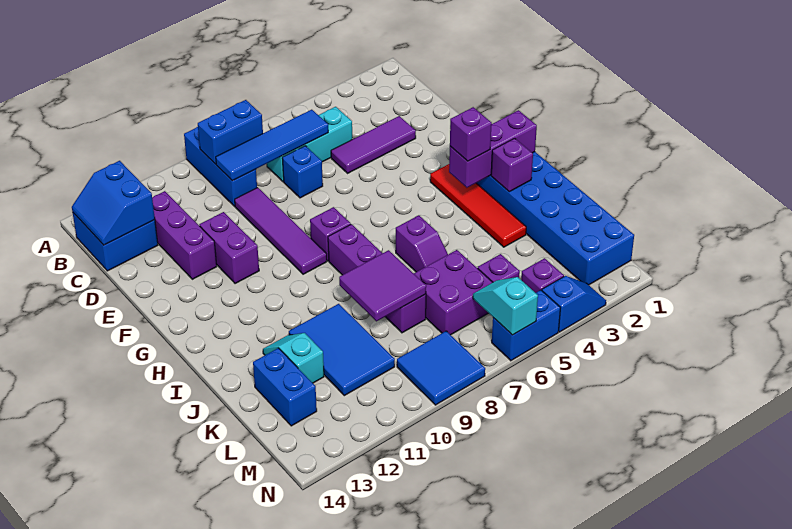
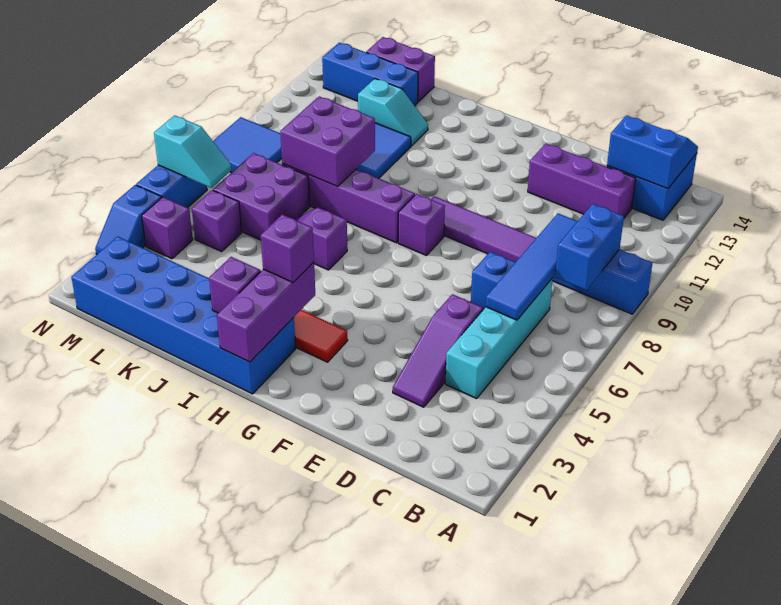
cyan brick C5:C7 level 1 -> cyan brick C4:C7 level 1
purple tile D3:D5 level 1 -> purple slope D3:D5 level 1 top 5
purple brick E11:F11 level 1 -> purple brick K14:L14 level 1
purple tile J8:K9 level 2 -> purple brick J8:K9 level 2
blue brick K13:L13 level 1 -> blue brick K13:M13 level 1

